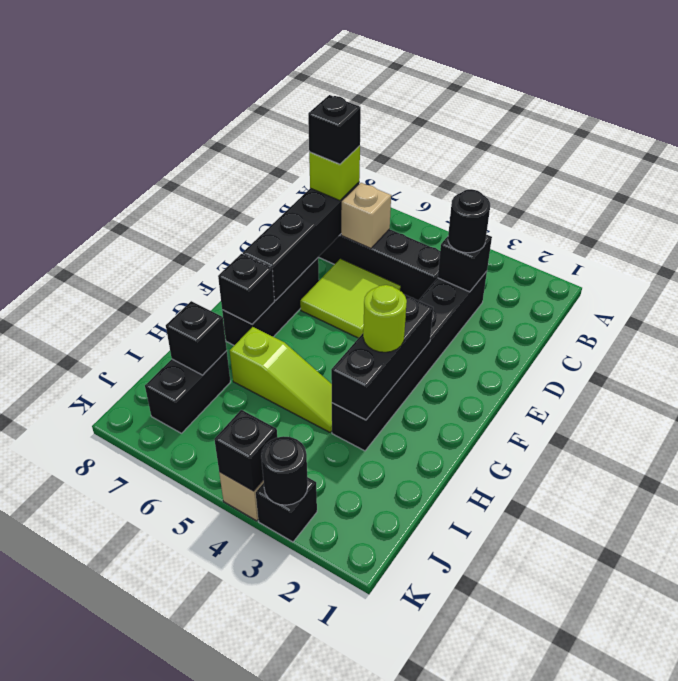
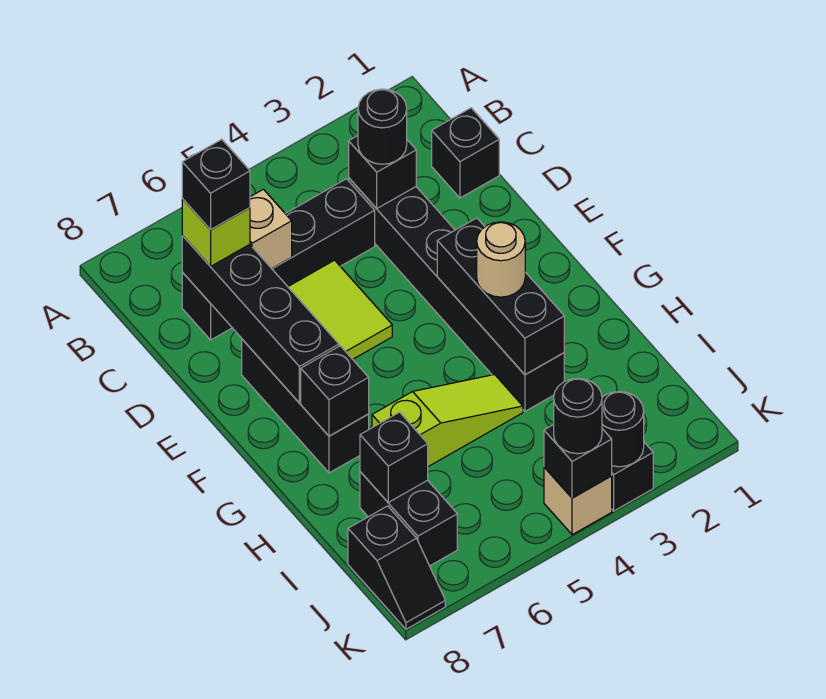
none -> black brick C1 level 1
lime round brick G3 level 3 -> tan round brick G3 level 3
none -> black slope J8:K8 level 1 top J
none -> black round brick K4 level 3

